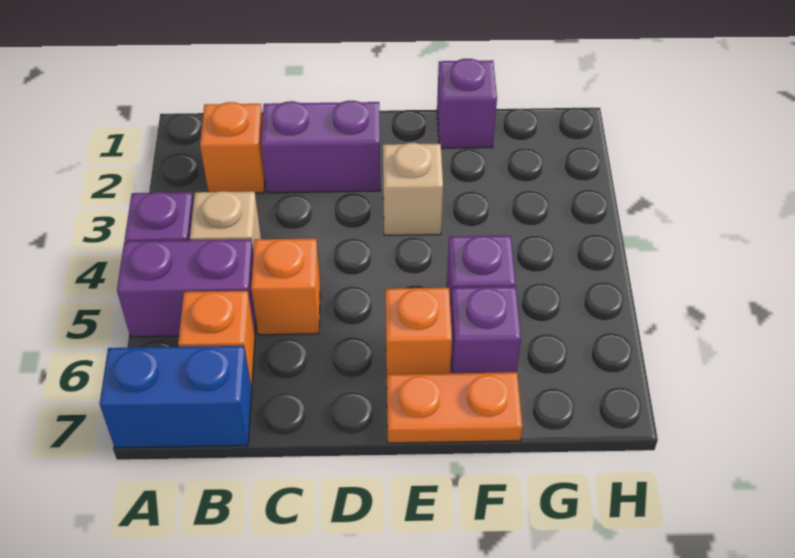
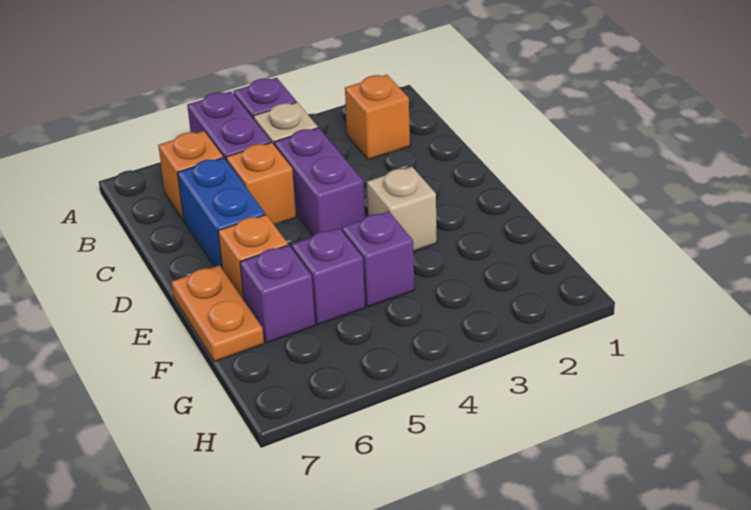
blue brick A7:B7 level 1 -> blue brick C6:D6 level 1
purple brick C2:D2 level 1 -> purple brick C4:D4 level 1
purple brick F1 level 1 -> purple brick F4 level 1

